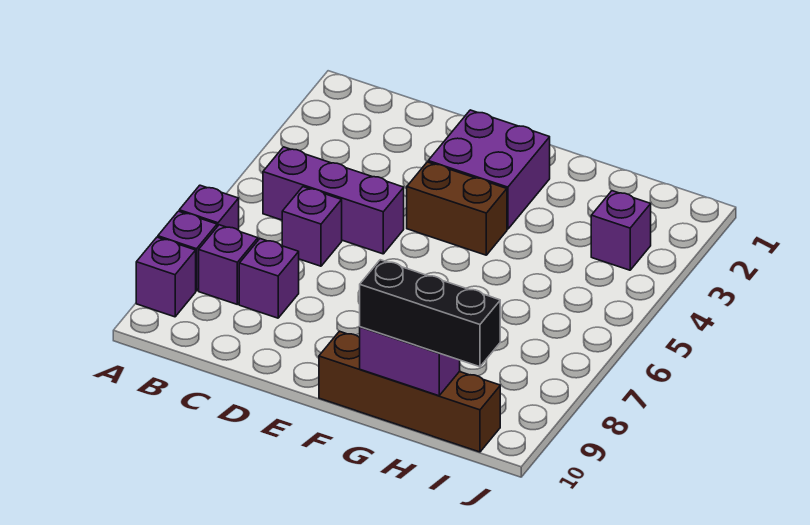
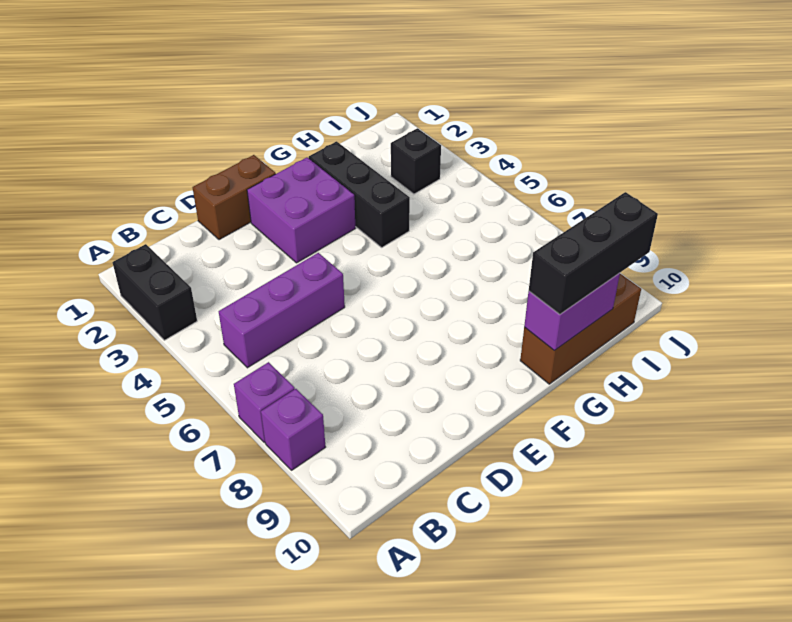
none -> black brick A2:A3 level 1
purple brick A9 level 1 -> none
purple brick B8 level 1 -> none
purple brick C6 level 1 -> none
purple brick C8 level 1 -> none
brown brick E4:F4 level 1 -> brown brick D1:E1 level 1
brown brick F10:I10 level 1 -> brown brick G10:I10 level 1
none -> black brick G2:G4 level 1
purple brick I3 level 1 -> black brick I3 level 1

